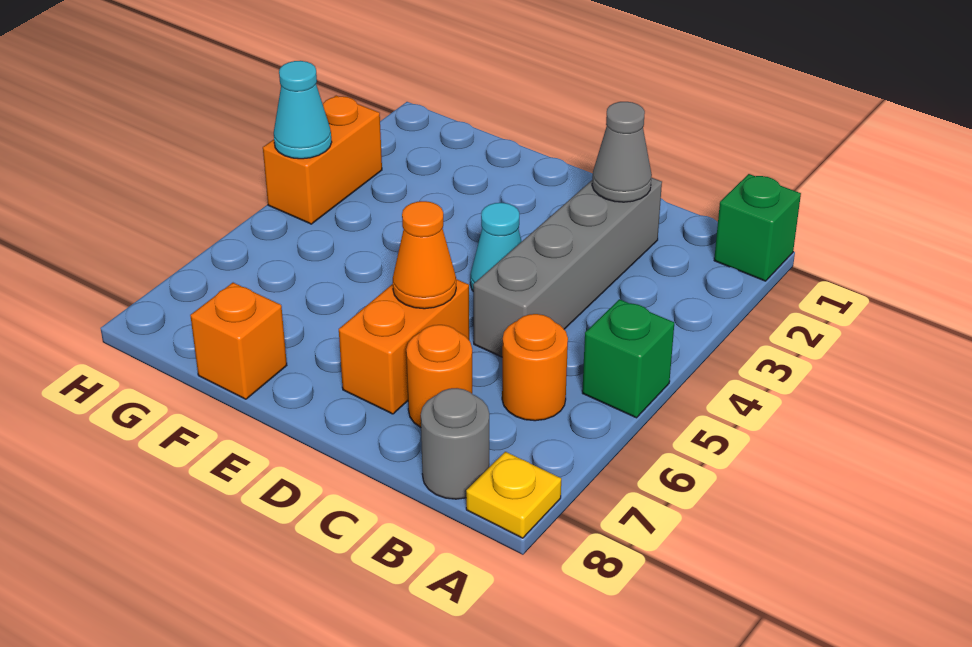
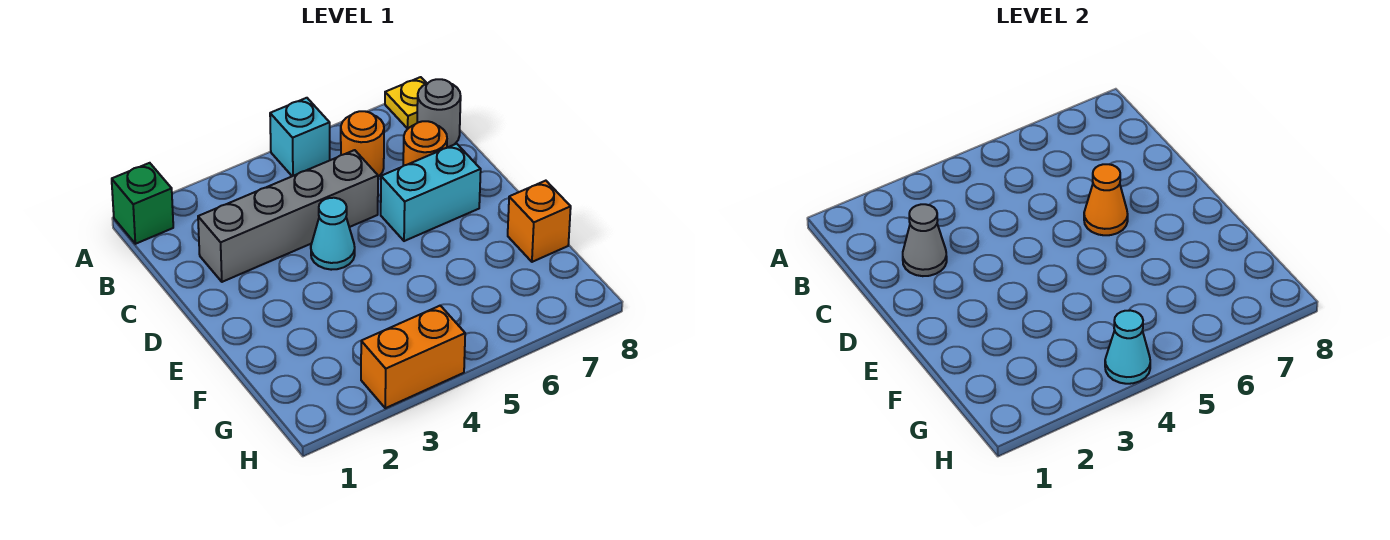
green brick A5 level 1 -> cyan brick A5 level 1
orange brick D6:D7 level 1 -> cyan brick D6:D7 level 1

